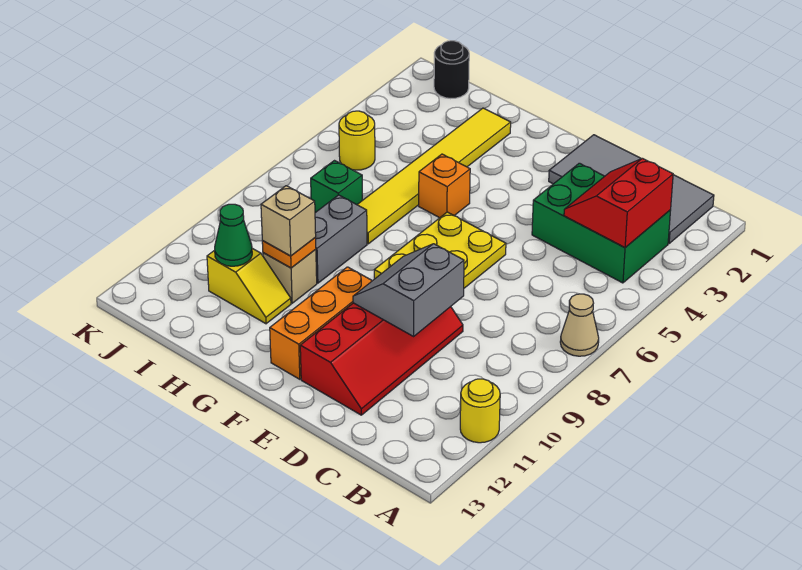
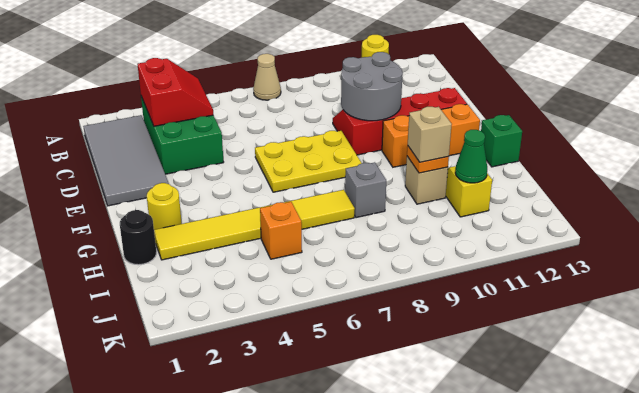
red slope B3:C4 level 2 top B -> red slope B3:C4 level 2 top 3
grey slope D9:E10 level 2 top D -> grey round brick D9:E10 level 2
orange brick G5 level 1 -> orange brick I5 level 1
grey brick H8:H9 level 1 -> grey brick H8 level 1
green brick I7 level 1 -> green brick G13 level 1
black round brick J1 level 1 -> black round brick H1 level 1
yellow round brick J5 level 1 -> yellow round brick G2 level 1

